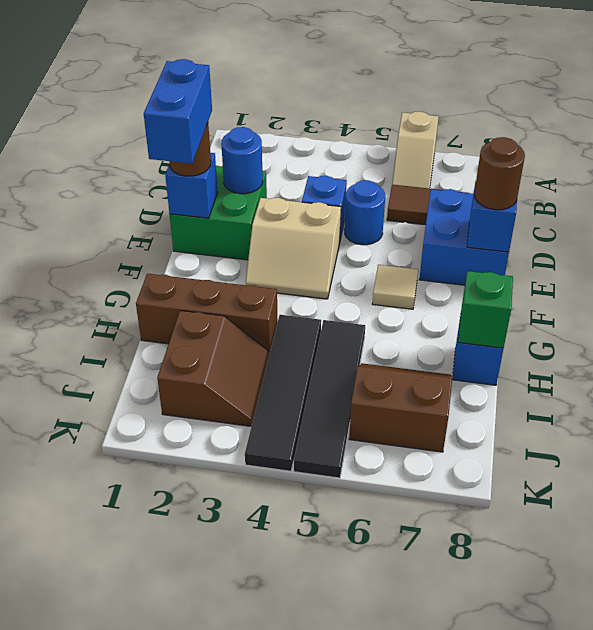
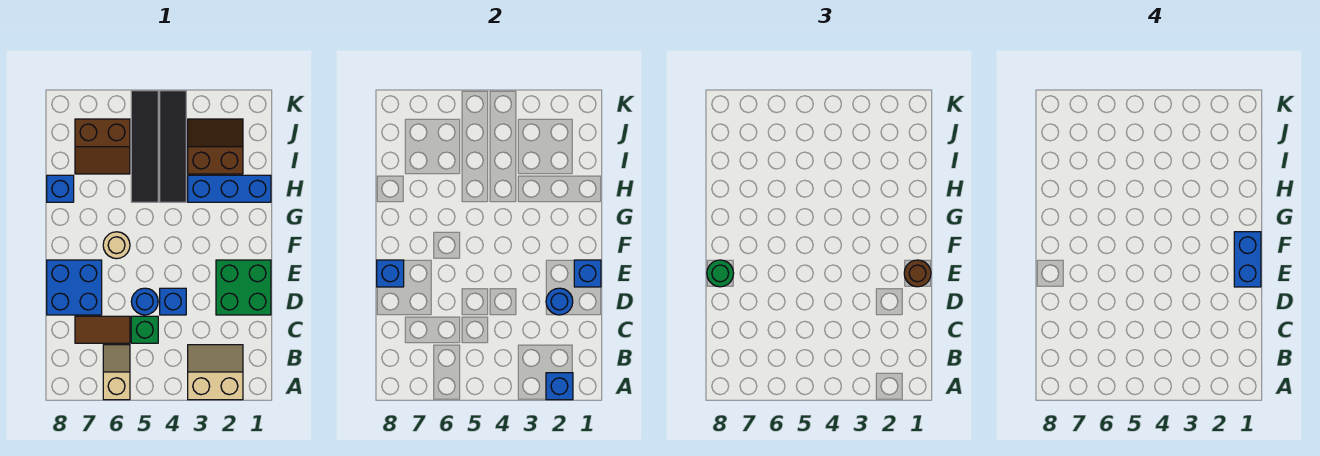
none -> blue brick A2 level 2
tan slope E3:F4 level 1 top E -> tan slope A2:B3 level 1 top A
brown round brick E8 level 3 -> green round brick E8 level 3
tan tile F6 level 1 -> tan round brick F6 level 1
brown brick H1:H3 level 1 -> blue brick H1:H3 level 1
green brick H8 level 2 -> green brick C5 level 1
brown slope I2:J3 level 1 top 2 -> brown slope I2:J3 level 1 top I

